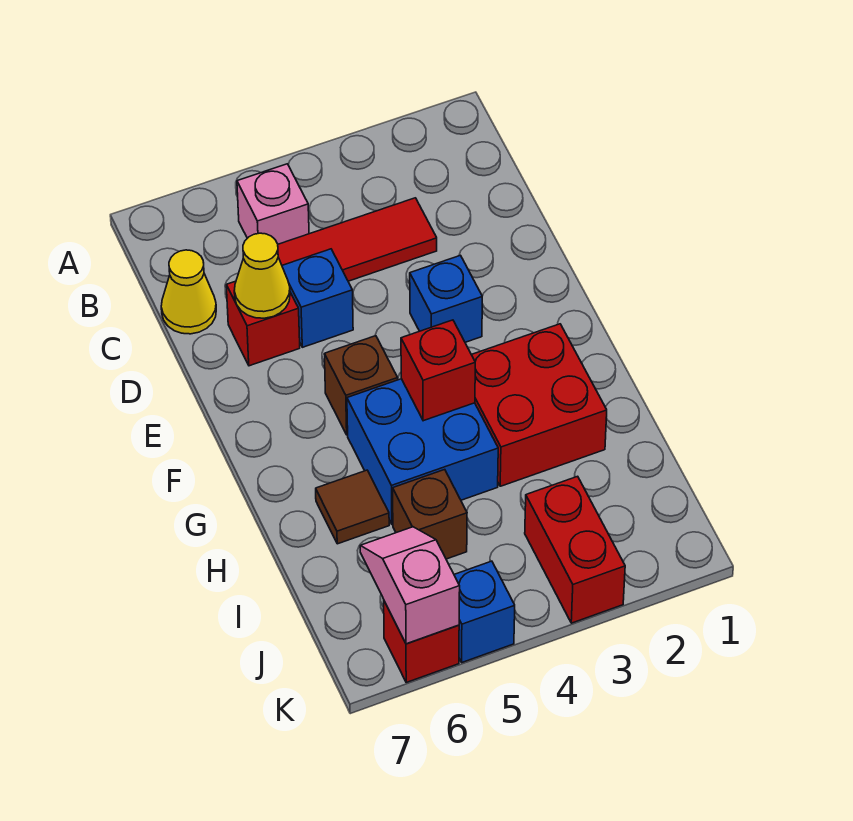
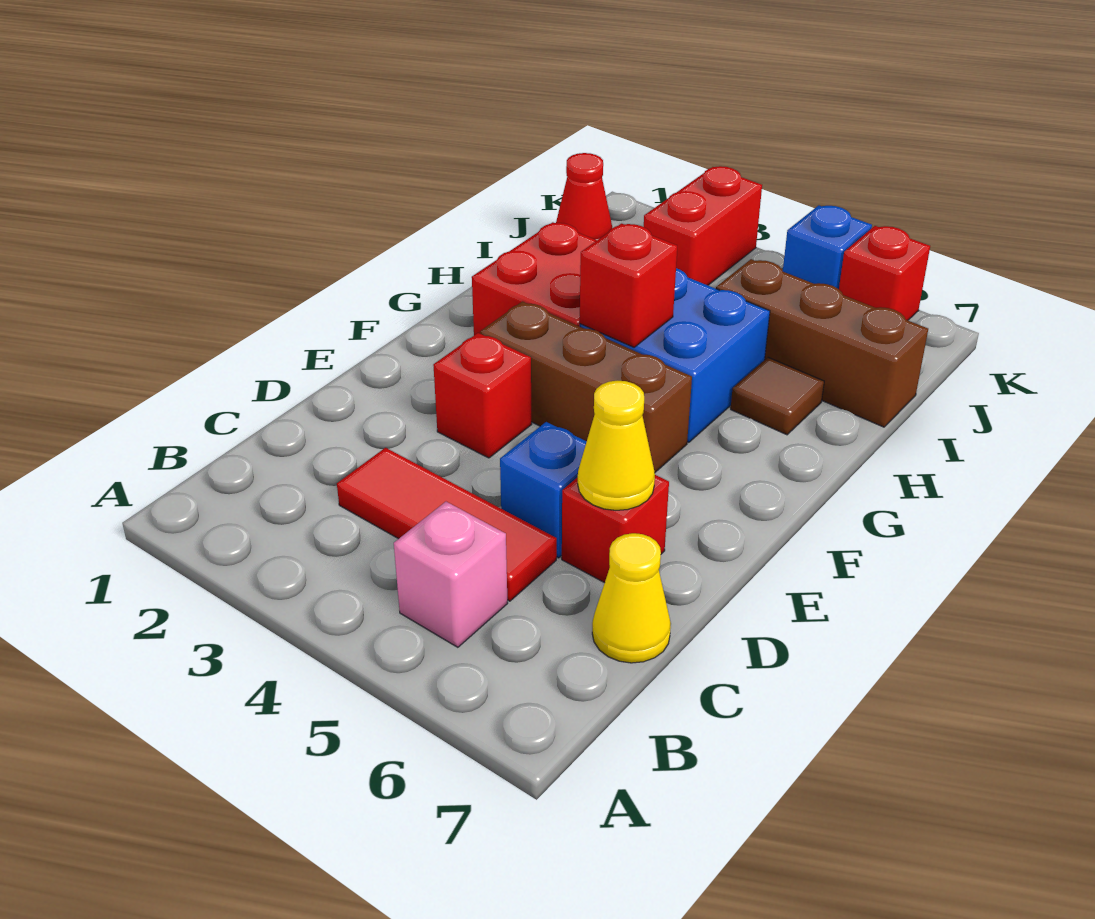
blue brick E3 level 1 -> red brick E3 level 1
brown brick F5 level 1 -> brown brick F3:F5 level 1
brown brick I5 level 1 -> brown brick I5:I7 level 1
none -> red cone J1 level 1
pink slope J6:K6 level 2 top K -> none

